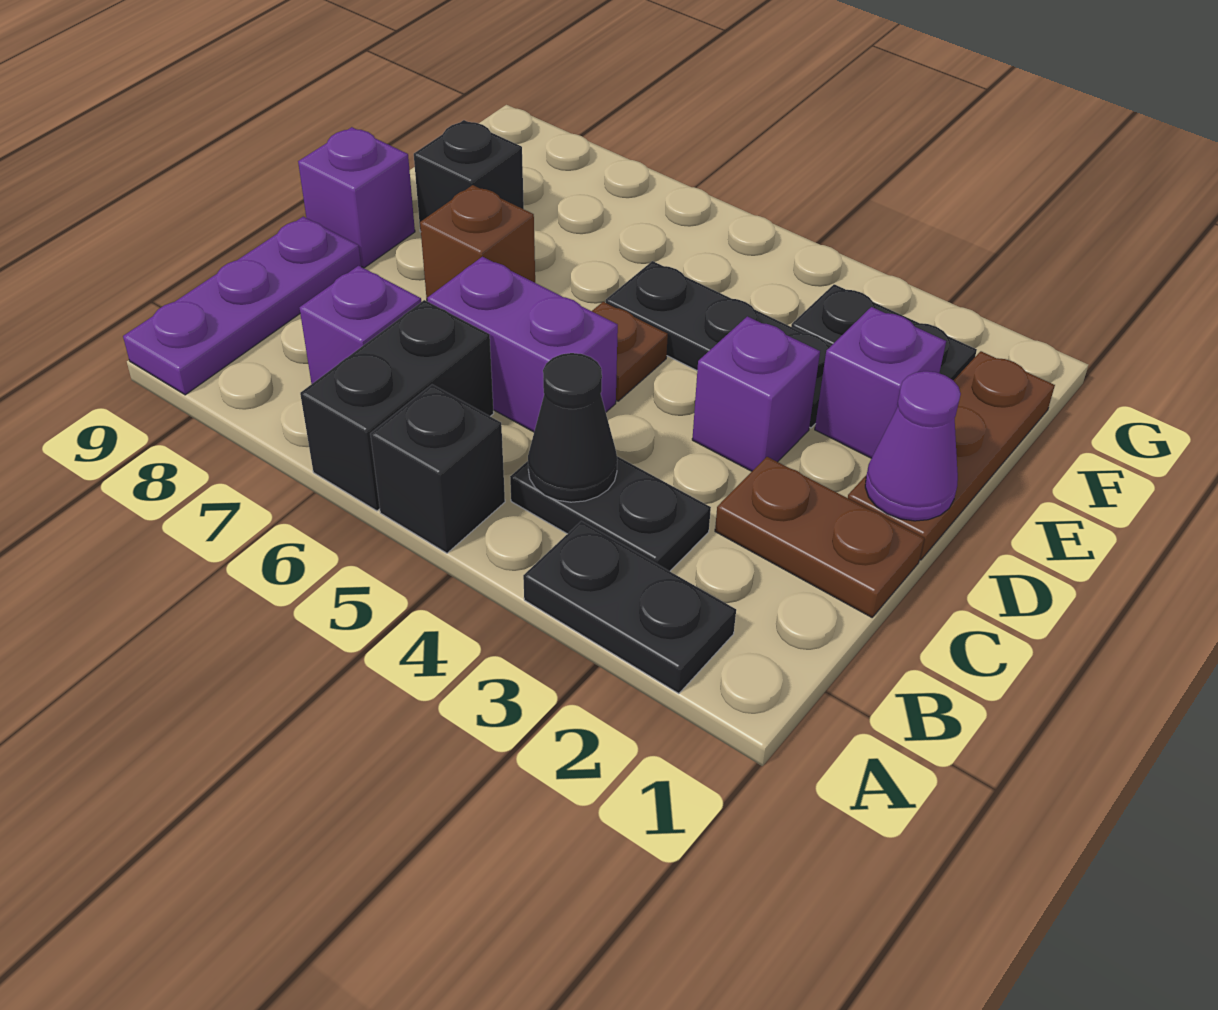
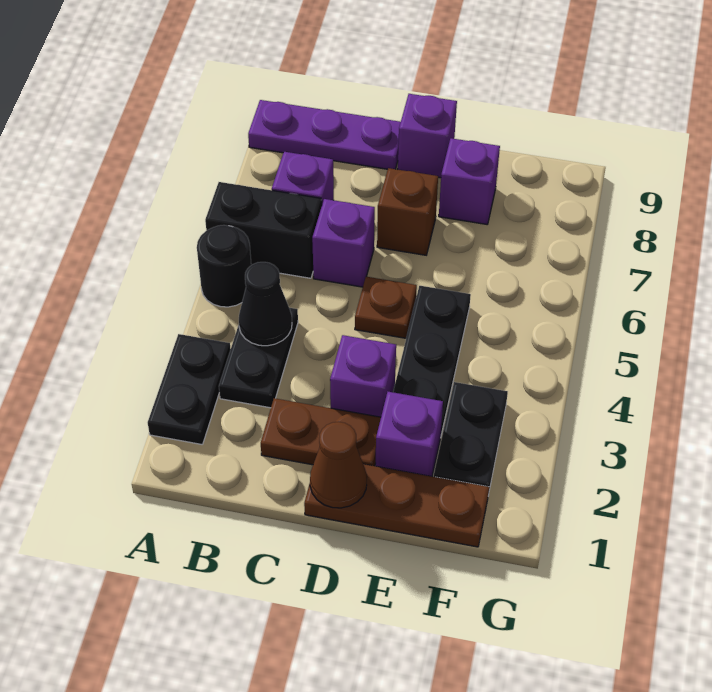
black brick A5 level 1 -> black round brick A5 level 1
brown plate C1:C2 level 1 -> brown plate C2:D2 level 1
purple brick C5:C6 level 1 -> purple brick C6 level 1
purple cone D1 level 2 -> brown cone D1 level 2
black brick E8 level 1 -> purple brick E8 level 1

